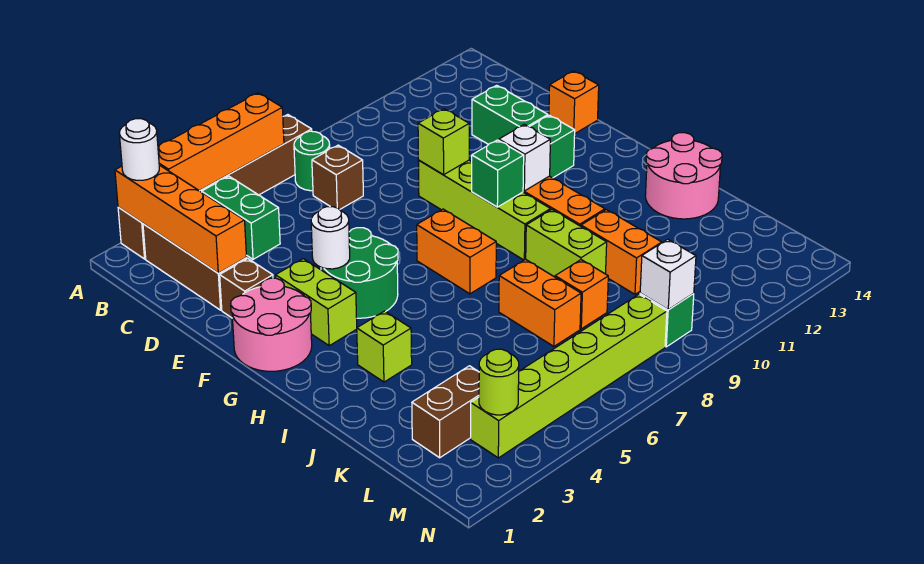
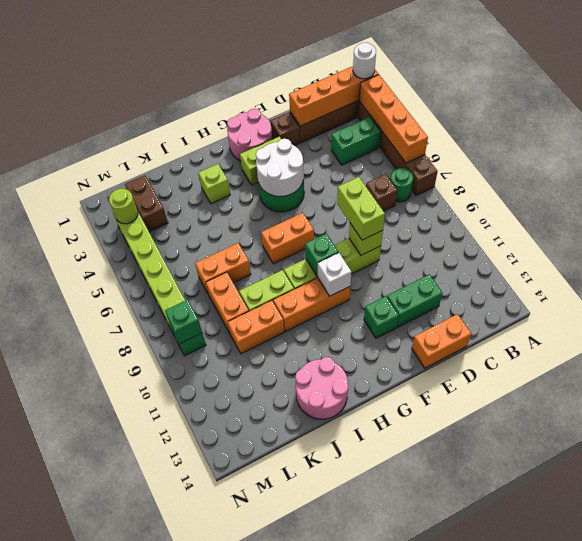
none -> lime brick E8:E9 level 3
orange brick E14 level 1 -> orange brick D14:E14 level 1
white round brick F4 level 2 -> white round brick F4:G5 level 2
orange brick K8 level 1 -> orange brick K8:K9 level 1
white brick M9 level 2 -> green brick M9 level 2

